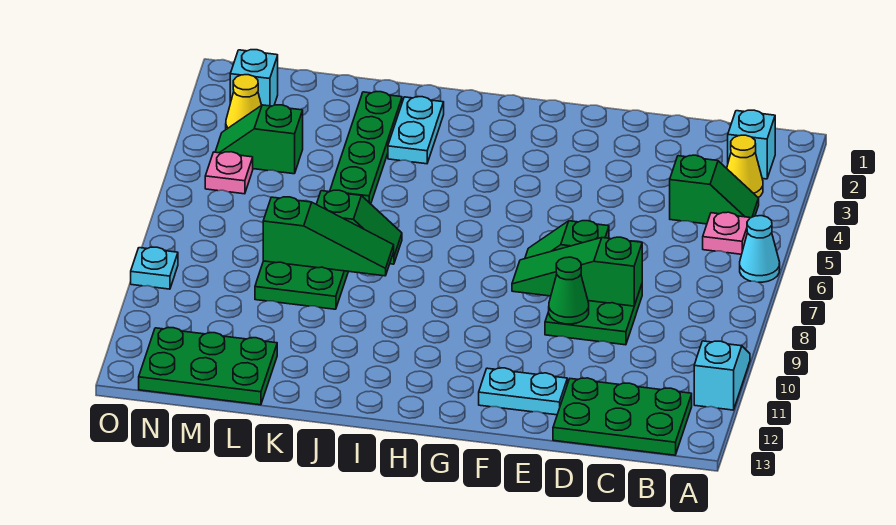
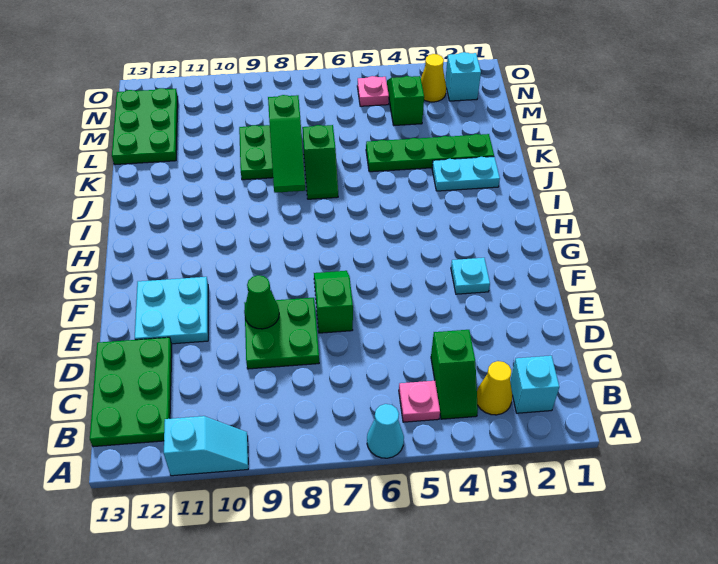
green slope D8:F8 level 2 top D -> none
cyan plate E12:F12 level 1 -> cyan plate E11:F12 level 1
cyan plate O9 level 1 -> cyan plate F3 level 1

